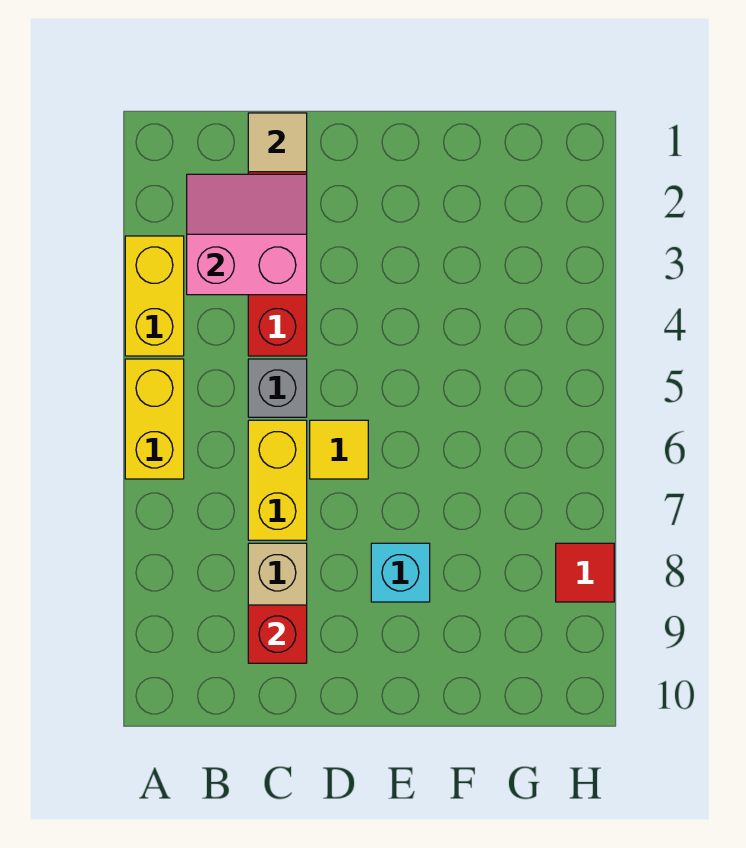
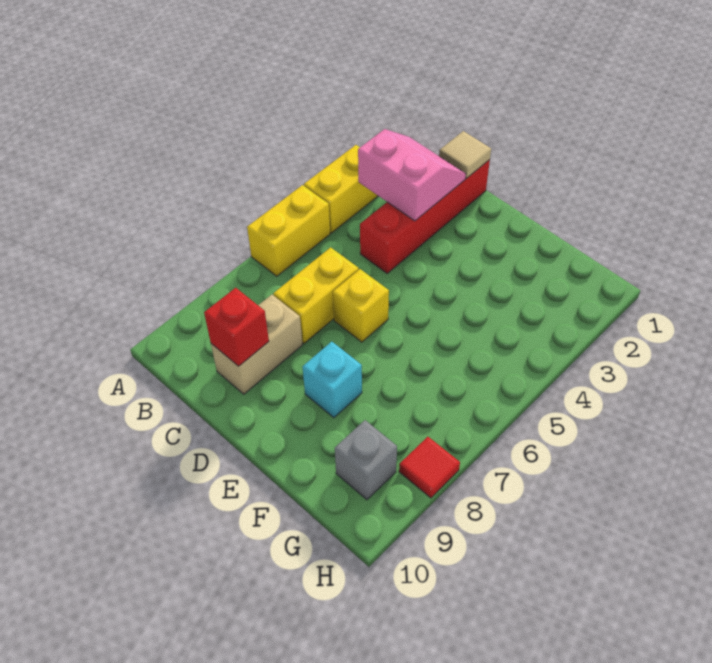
grey brick C5 level 1 -> grey brick G9 level 1
yellow tile D6 level 1 -> yellow brick D6 level 1

